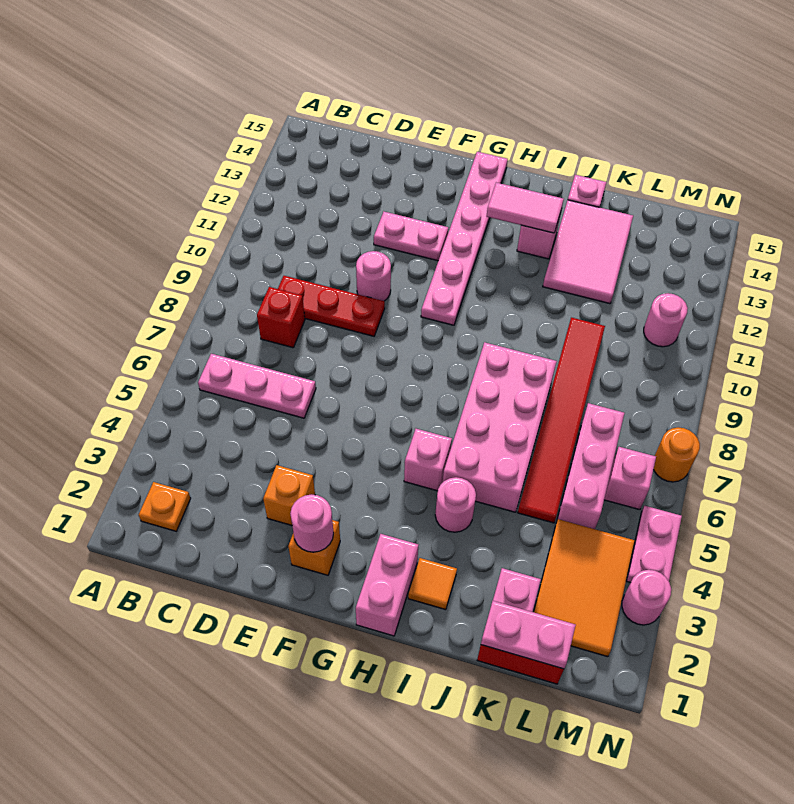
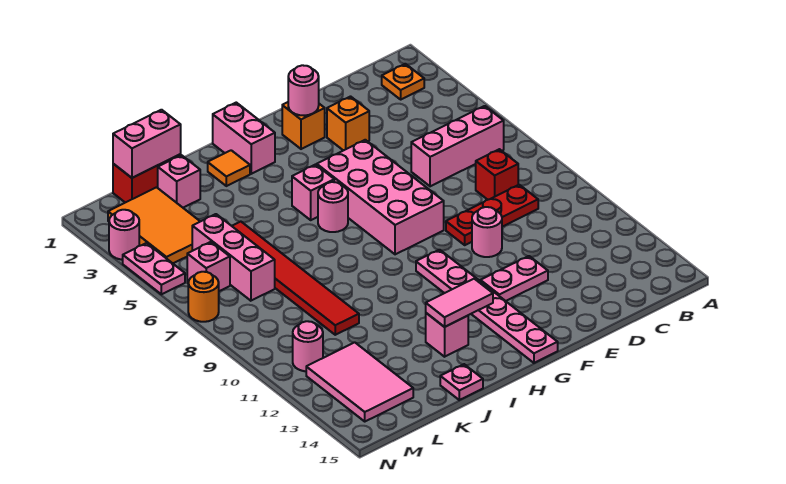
pink plate B6:D6 level 1 -> pink brick B6:D6 level 1
pink round brick I4 level 1 -> pink round brick H6 level 1
pink brick I5:J8 level 1 -> pink brick F5:G8 level 1
pink tile J12:K14 level 1 -> pink tile L12:M14 level 1
pink plate K1:L1 level 2 -> pink brick K1:L1 level 2

